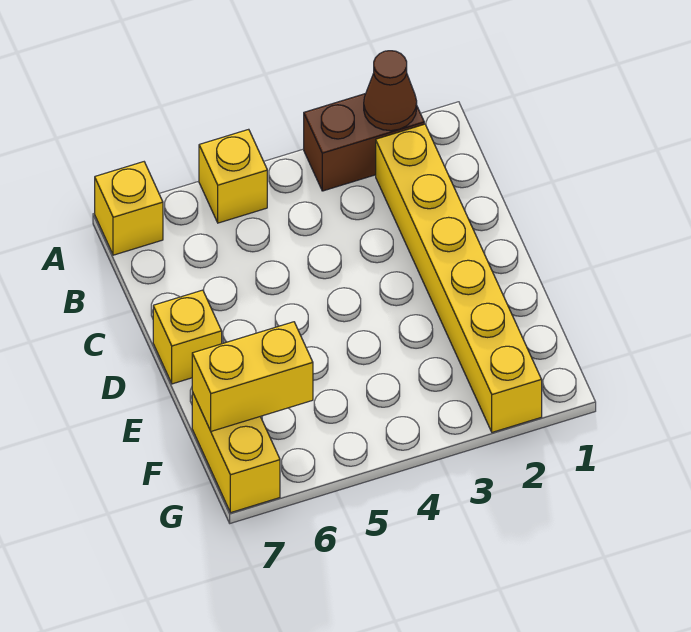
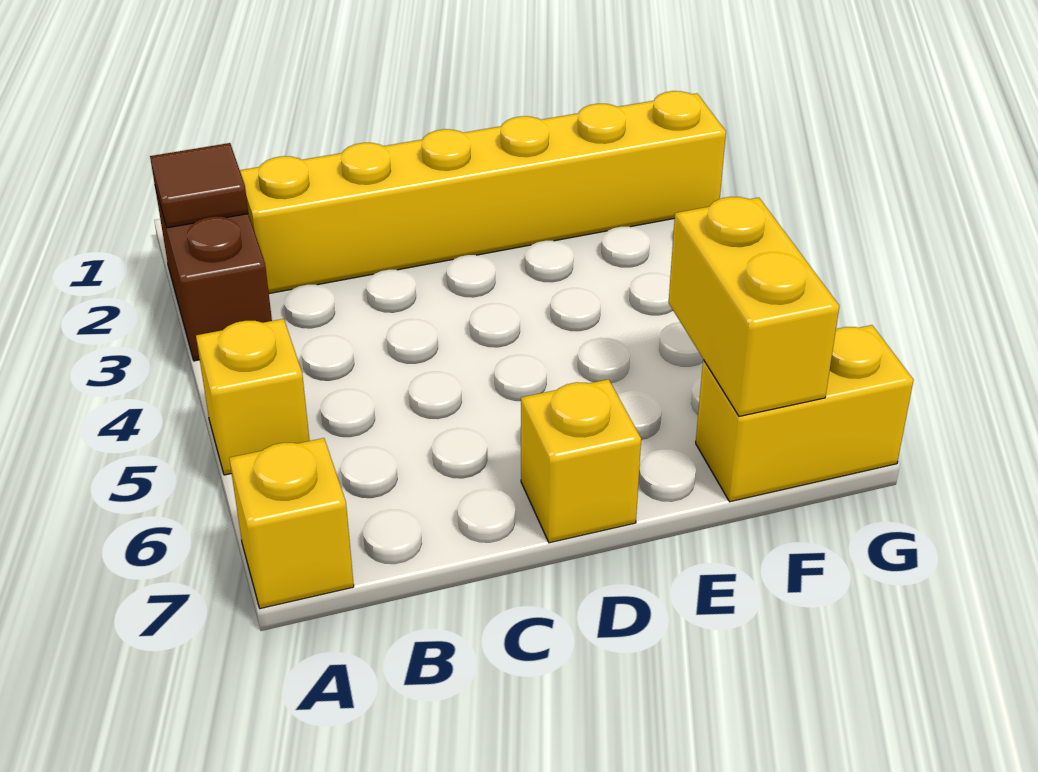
brown cone A2 level 2 -> brown tile A2 level 2

